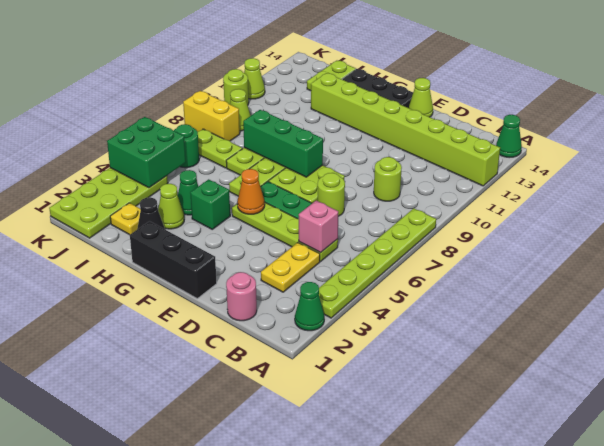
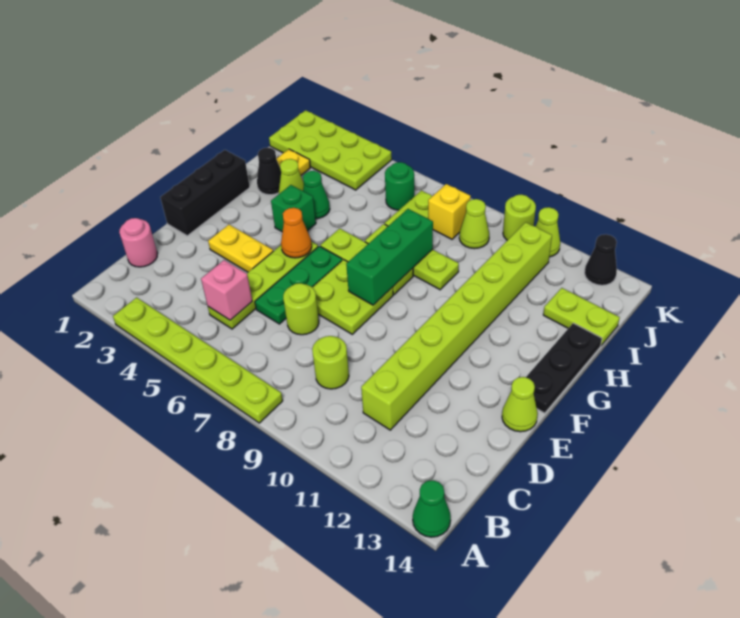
green cone A2 level 1 -> none
lime brick A12:H12 level 1 -> lime brick C11:J11 level 1
yellow plate C3:C4 level 1 -> yellow plate E3:E4 level 1
green brick J4:K5 level 2 -> none
yellow brick J8:K8 level 1 -> yellow brick J8 level 1
none -> black cone K13 level 1

